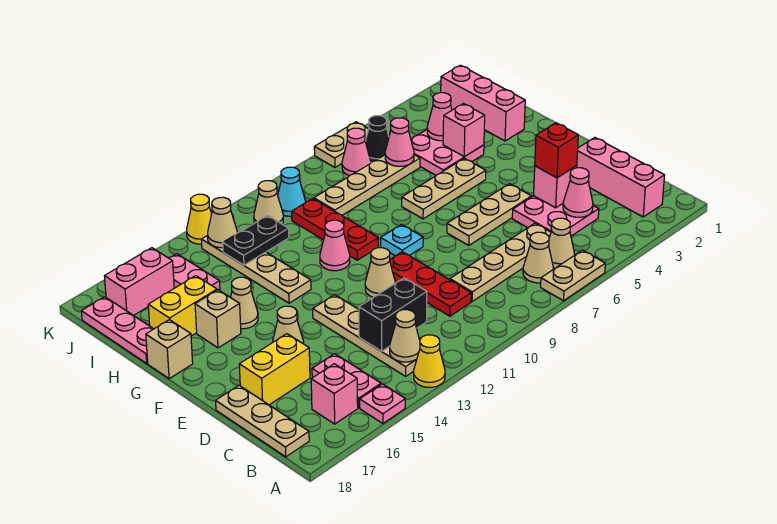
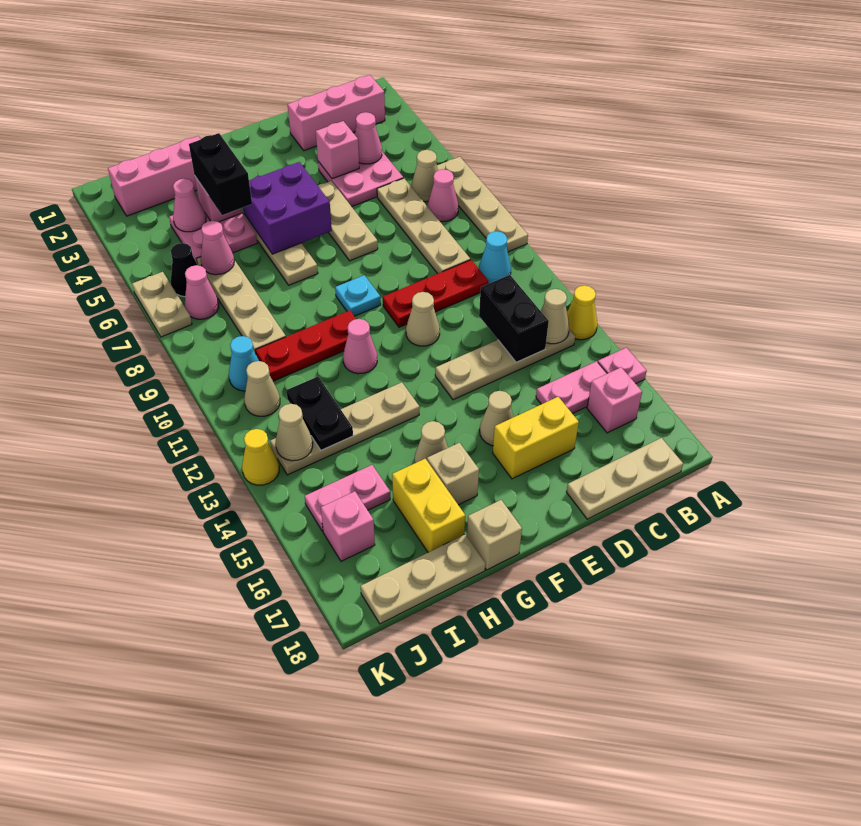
tan plate A6:A7 level 1 -> tan plate A6:A9 level 1
tan cone B7 level 1 -> pink cone B7 level 1
none -> cyan cone B10 level 1
red brick D4 level 3 -> none
yellow brick D16:D17 level 1 -> yellow brick D16:E16 level 1
none -> purple brick F5:G6 level 2
none -> black brick H4:H5 level 3
pink plate H18:J18 level 1 -> tan plate H18:J18 level 1
pink brick J16:J17 level 1 -> pink brick J16 level 1

